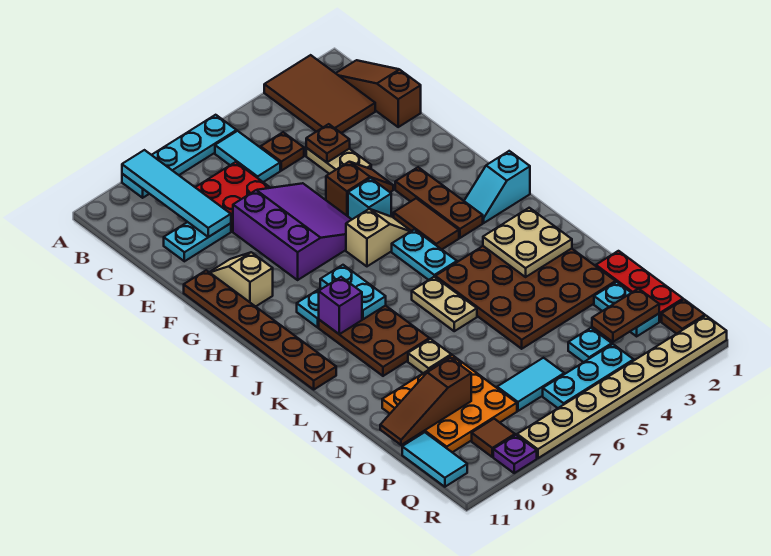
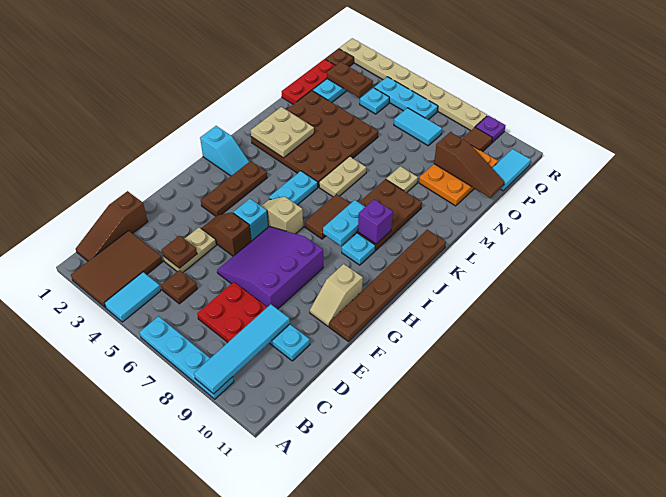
cyan tile B6:C6 level 1 -> cyan tile A4:B4 level 1
brown tile H4:I4 level 1 -> brown tile I7:J7 level 1
orange plate N8:P10 level 1 -> orange plate N9:P10 level 1

